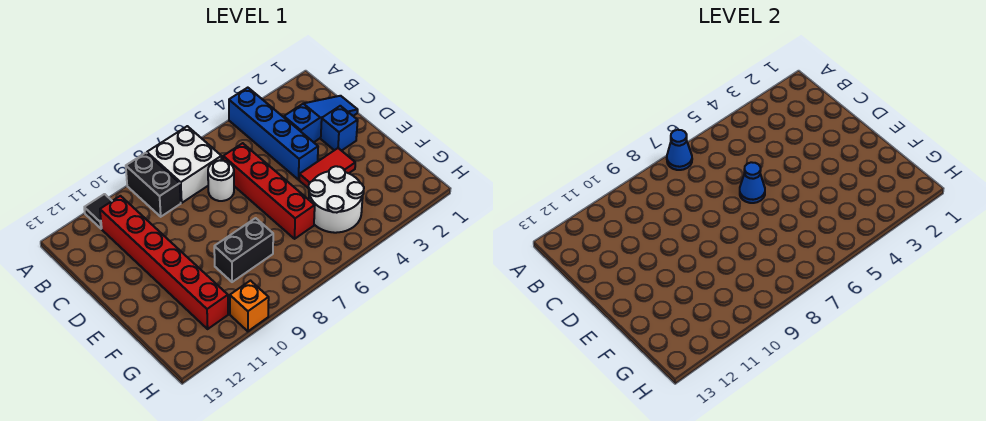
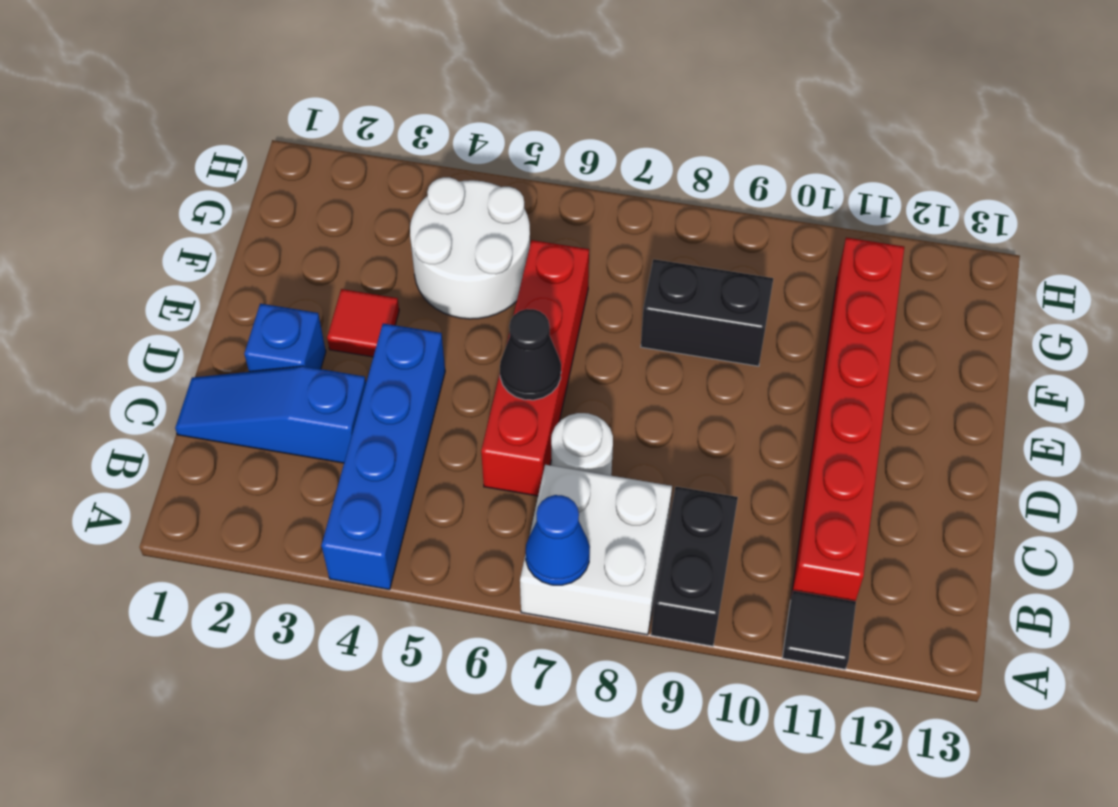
blue cone D6 level 2 -> black cone D6 level 2
red tile E3:E4 level 1 -> red tile E3 level 1
orange brick H10 level 1 -> none

